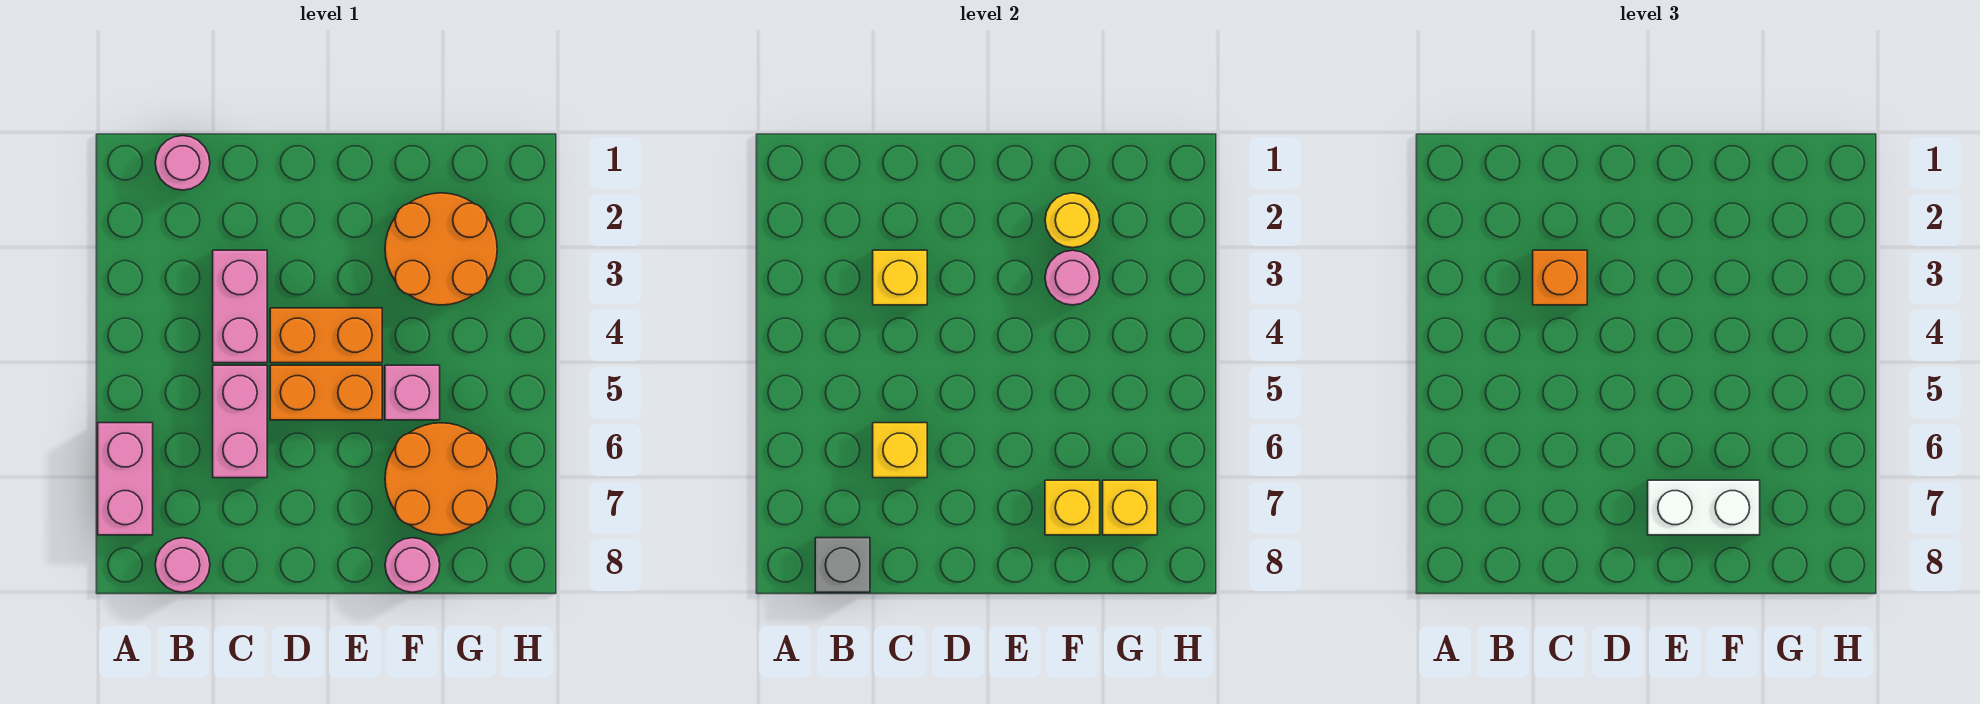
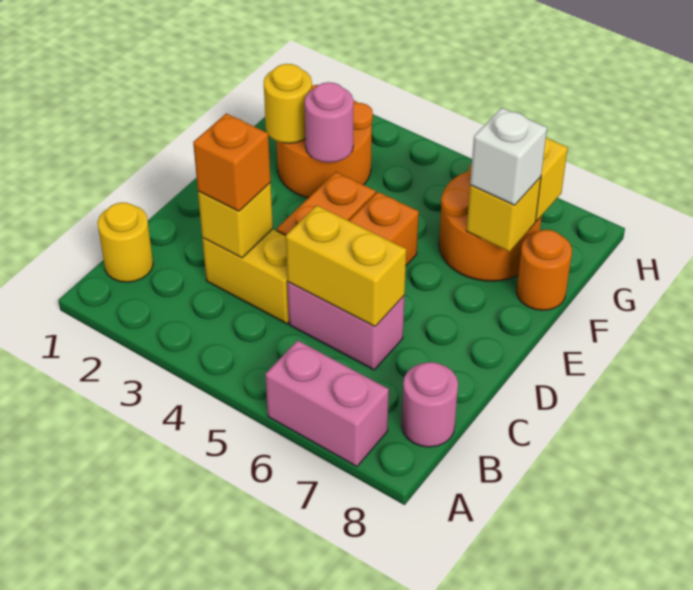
pink round brick B1 level 1 -> yellow round brick B1 level 1
grey brick B8 level 2 -> none
pink brick C3:C4 level 1 -> yellow brick C3:C4 level 1
yellow brick C6 level 2 -> yellow brick C5:C6 level 2
white brick E7:F7 level 3 -> white brick F7 level 3
pink brick F5 level 1 -> none
pink round brick F8 level 1 -> orange round brick F8 level 1

